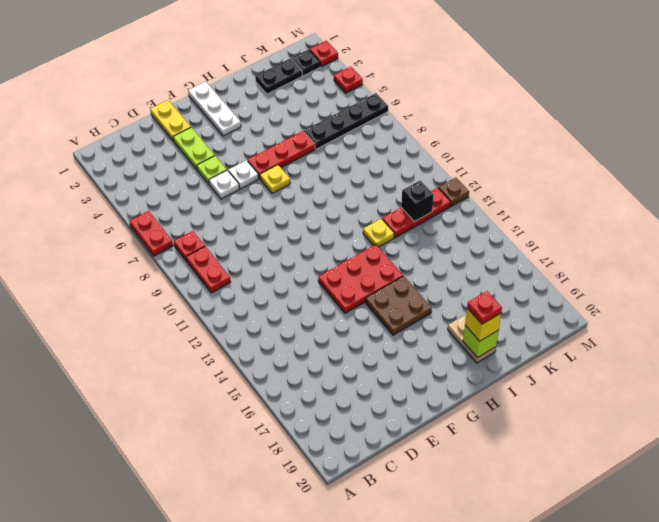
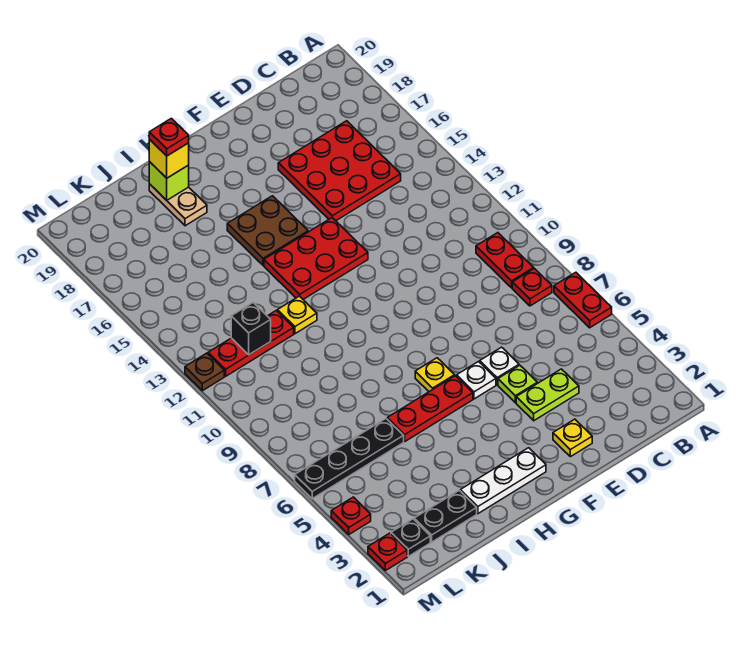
none -> red plate C15:E17 level 1
yellow plate E1:E2 level 1 -> yellow plate E2 level 1
lime plate E3:E4 level 1 -> lime plate D4:E4 level 1
white plate G1:G3 level 1 -> white plate G2:I2 level 1

